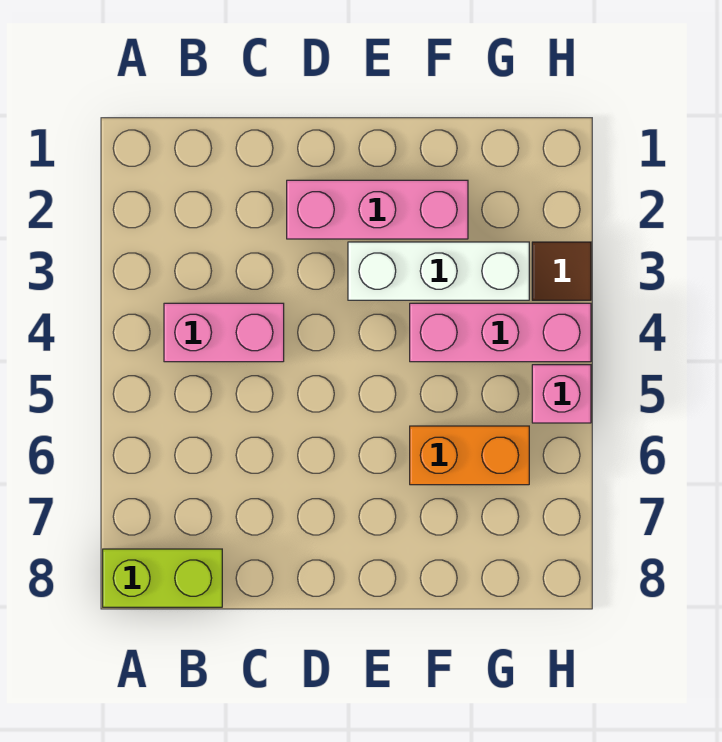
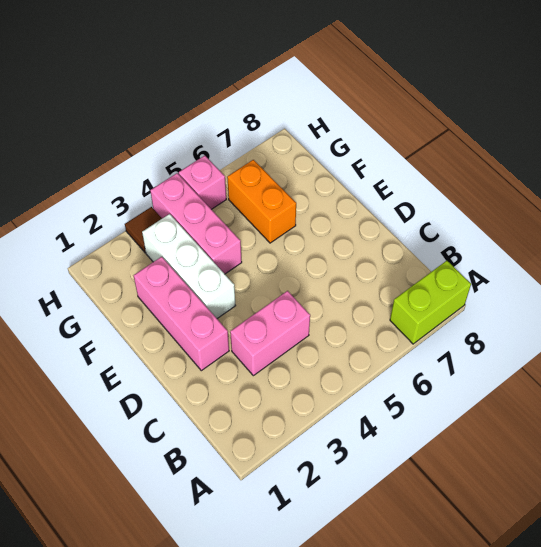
lime brick A8:B8 level 1 -> lime brick A7:A8 level 1
pink brick B4:C4 level 1 -> pink brick C3:C4 level 1

